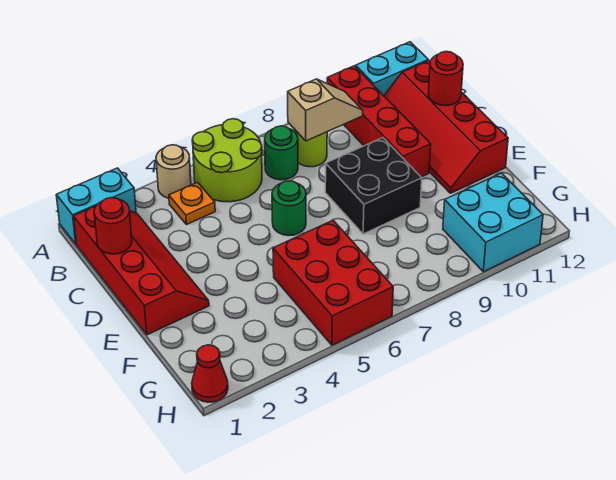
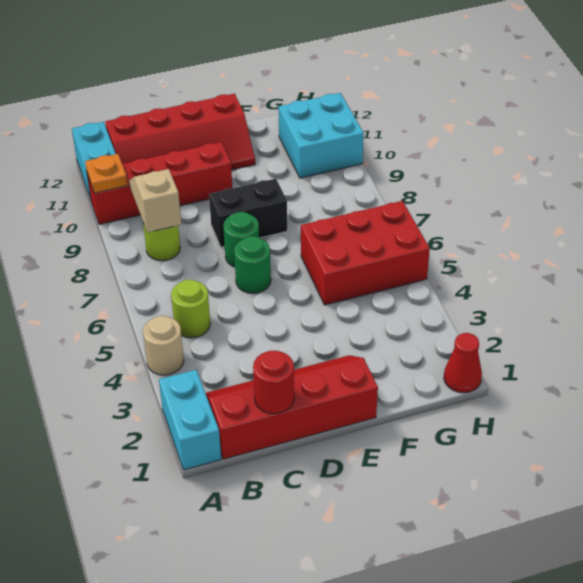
lime round brick A5:B6 level 1 -> lime round brick B5 level 1
orange plate B4 level 1 -> orange plate A10 level 2
green round brick B7 level 1 -> green round brick D7 level 1
red round brick C12 level 2 -> none
black brick D8:E9 level 1 -> black brick D8:E8 level 1

